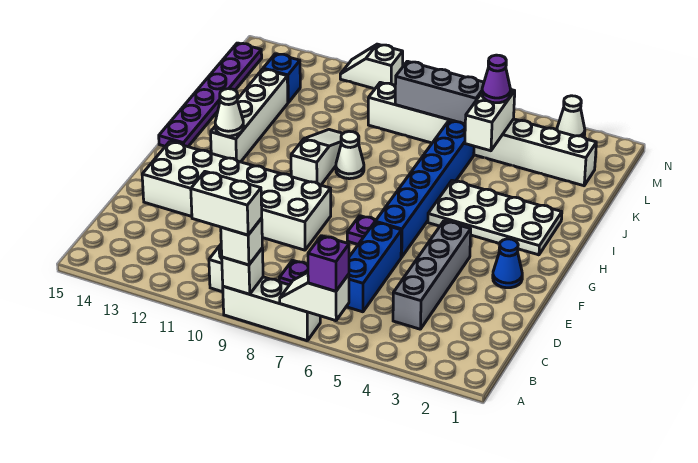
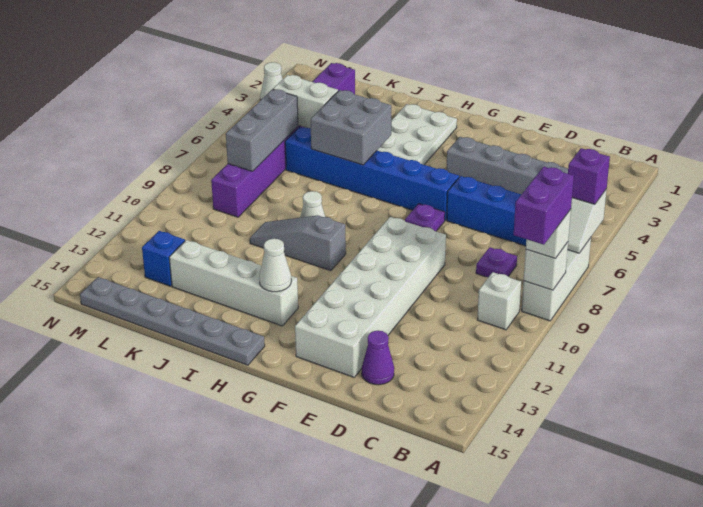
white brick A9:A10 level 4 -> purple brick A9:A10 level 4
blue cone F2 level 1 -> none
white slope H10:J10 level 1 top H -> grey slope H10:J10 level 1 top H
purple plate H15:M15 level 1 -> grey plate H15:M15 level 1
none -> grey brick I5:J6 level 2
white brick L2:L9 level 1 -> purple brick L2:L9 level 1
purple cone L5 level 3 -> purple cone D14 level 1
white slope N10:N11 level 1 top 10 -> none

